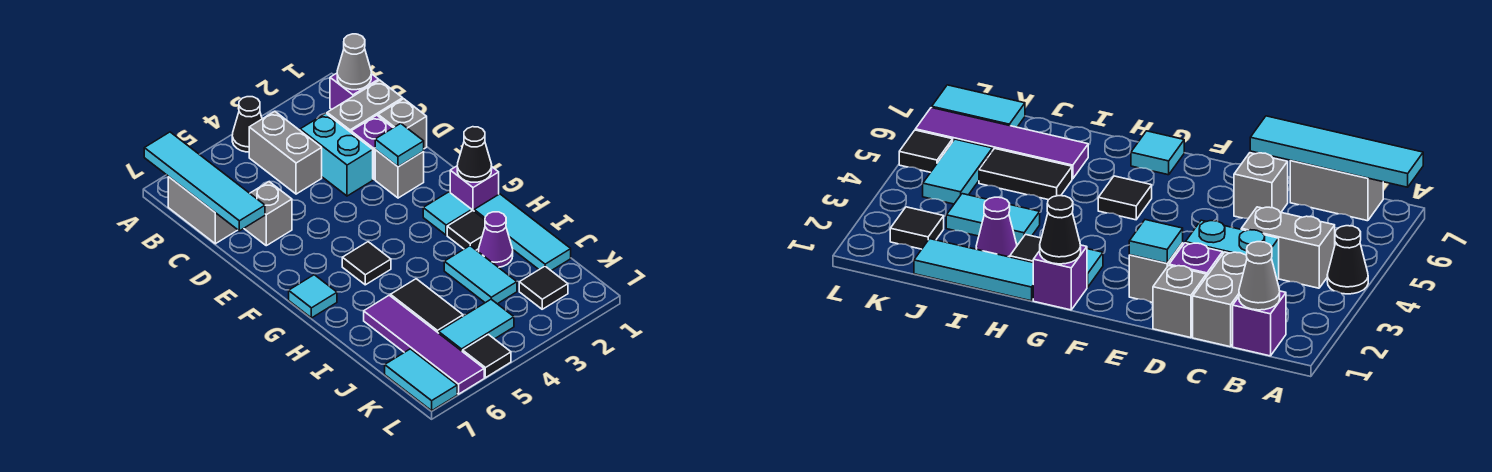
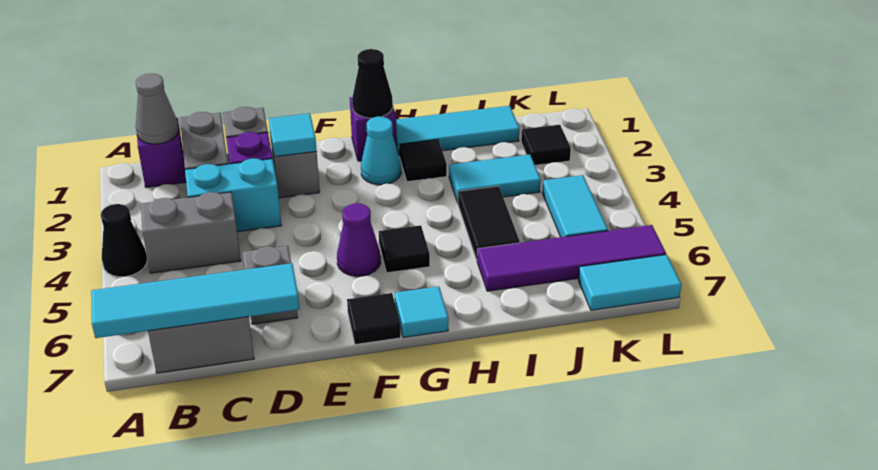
cyan tile G2 level 1 -> cyan cone G2 level 1
purple cone I2 level 1 -> purple cone F5 level 1
black tile I5:J5 level 1 -> black tile I4:I5 level 1
black tile L5 level 1 -> black tile F7 level 1

